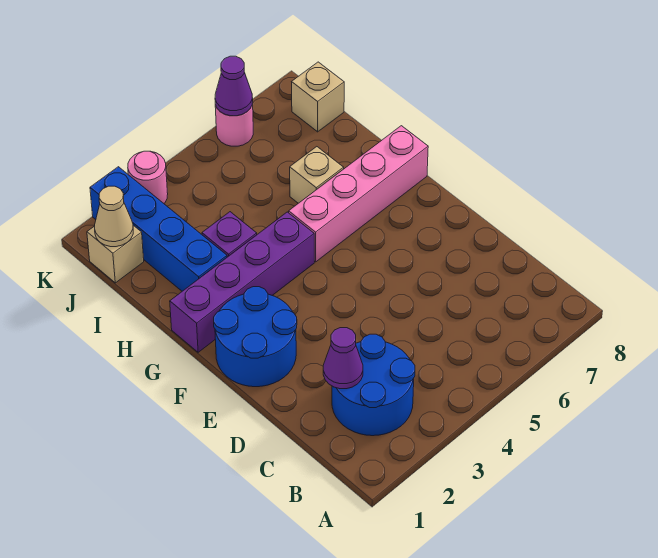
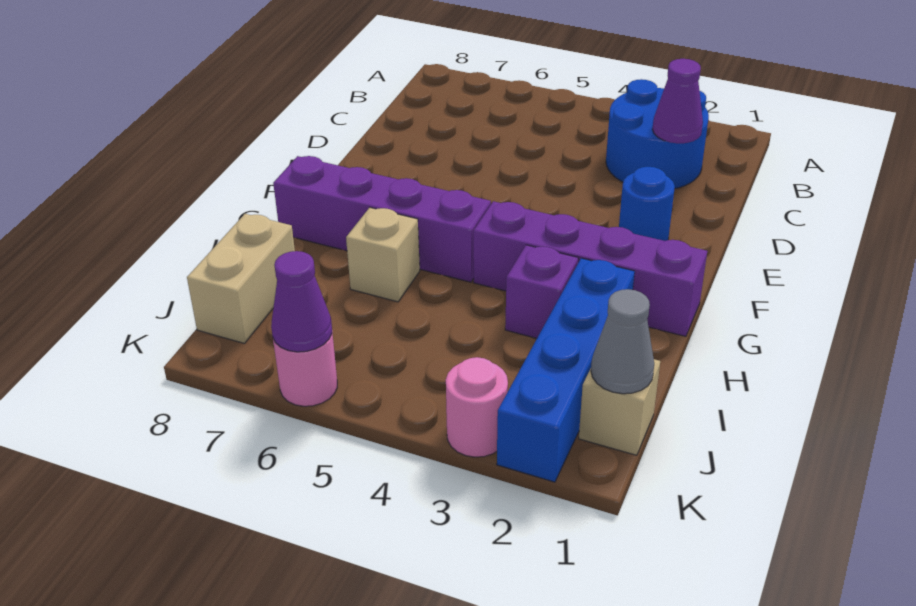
blue round brick E1:F2 level 1 -> blue round brick E2 level 1
pink brick G5:G8 level 1 -> purple brick G5:G8 level 1
tan cone J1 level 2 -> grey cone J1 level 2
tan brick J8 level 1 -> tan brick I8:J8 level 1

